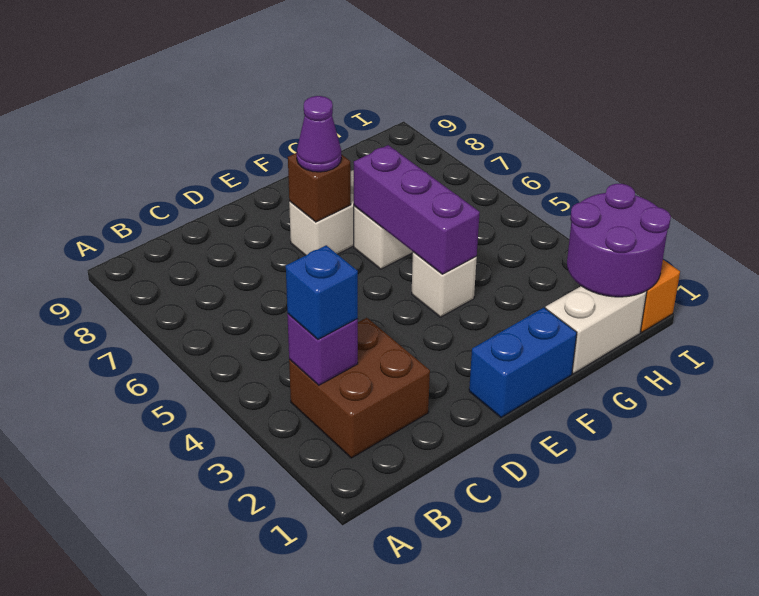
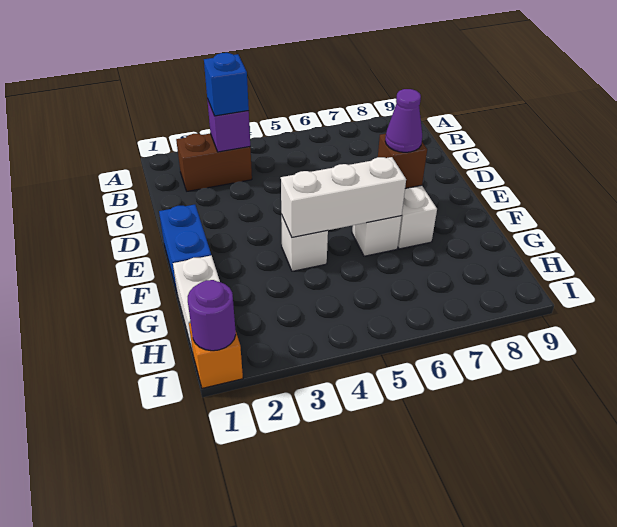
brown brick B2:C3 level 1 -> brown brick B2:B3 level 1
purple brick F4:F6 level 2 -> white brick F4:F6 level 2
purple round brick H1:I2 level 2 -> purple round brick I1 level 2

